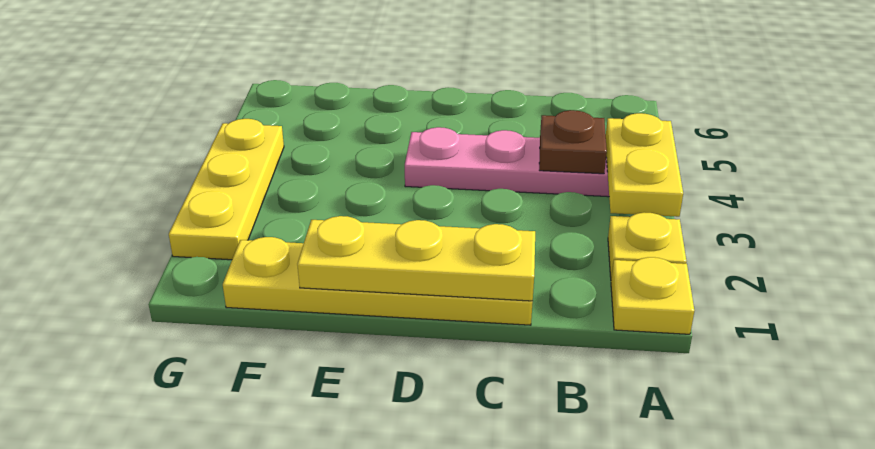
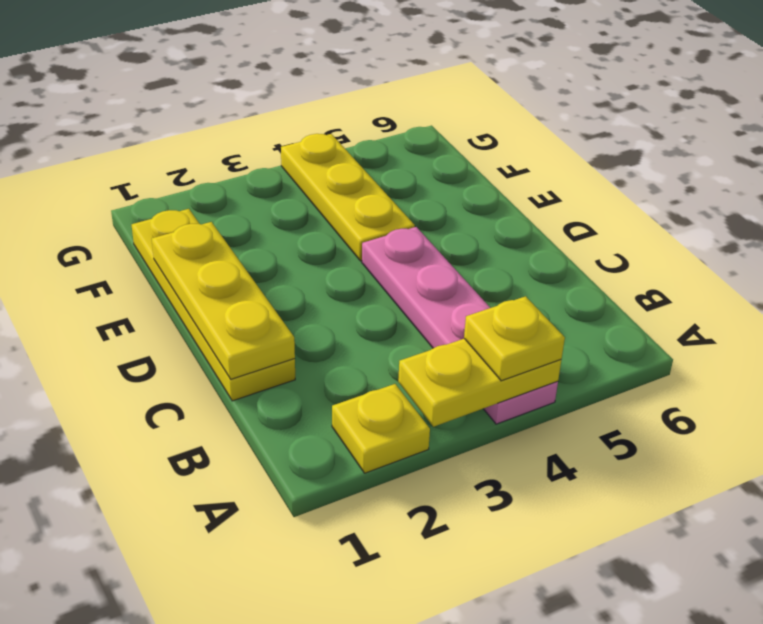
yellow plate A1 level 1 -> yellow plate A4 level 3
brown plate B4 level 2 -> none
yellow plate G2:G4 level 1 -> yellow plate E4:G4 level 1

